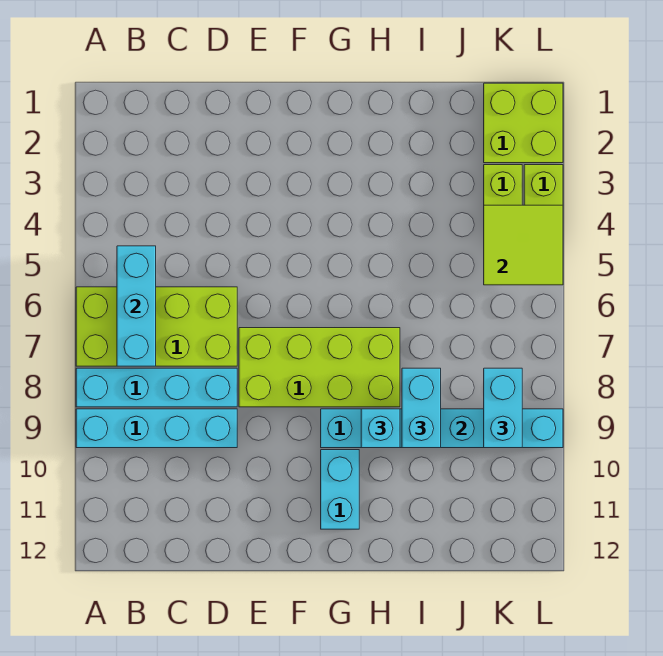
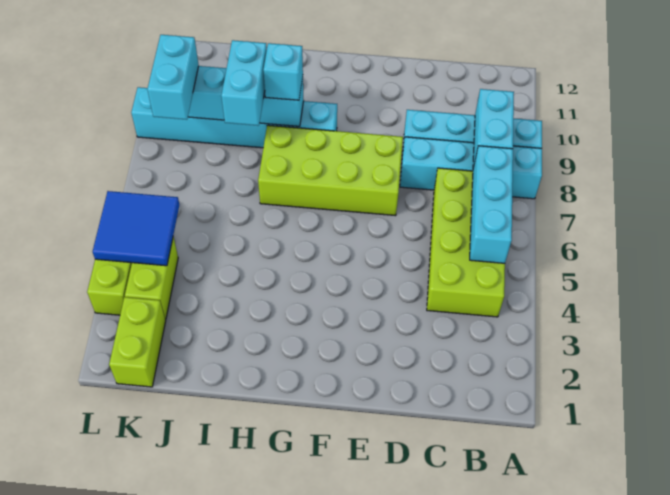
lime brick A6:D7 level 1 -> lime brick B4:C7 level 1
cyan brick G10:G11 level 1 -> cyan brick B8:B9 level 2
lime brick K1:L2 level 1 -> lime brick K1:K2 level 1
lime tile K4:L5 level 2 -> blue tile K4:L5 level 2

